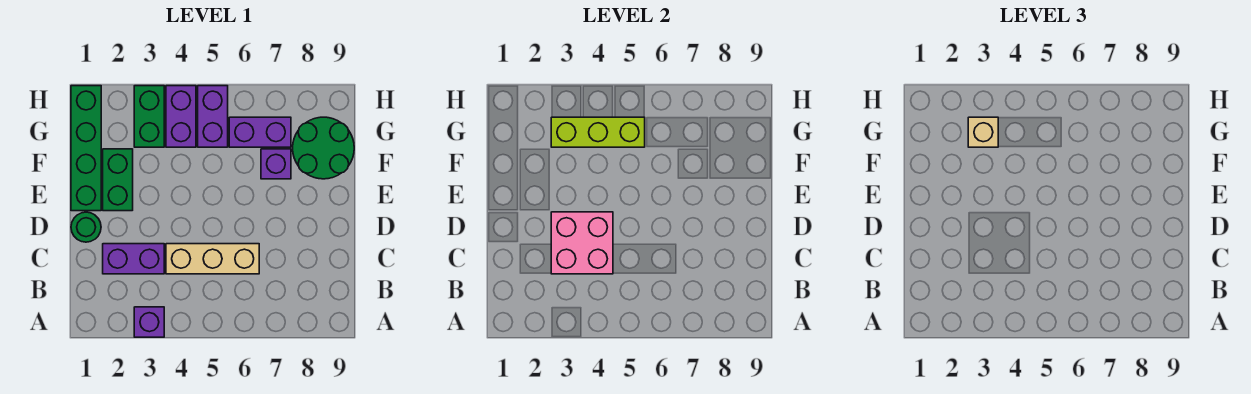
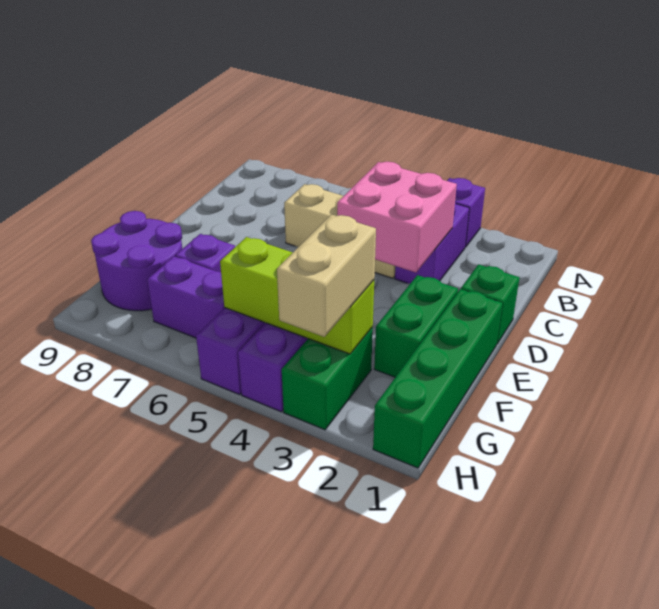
purple brick C2:C3 level 1 -> purple brick B3:C3 level 1
green round brick D1 level 1 -> green brick D1 level 1
green round brick F8:G9 level 1 -> purple round brick F8:G9 level 1
tan brick G3 level 3 -> tan brick G3:H3 level 3

